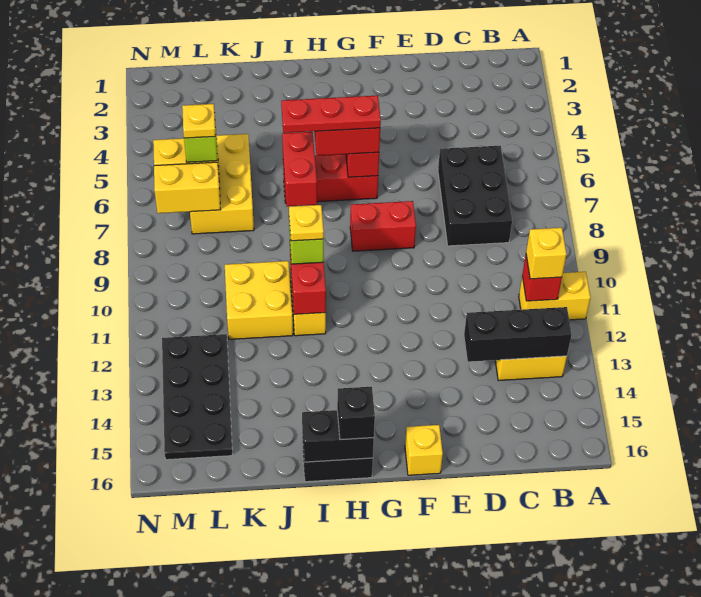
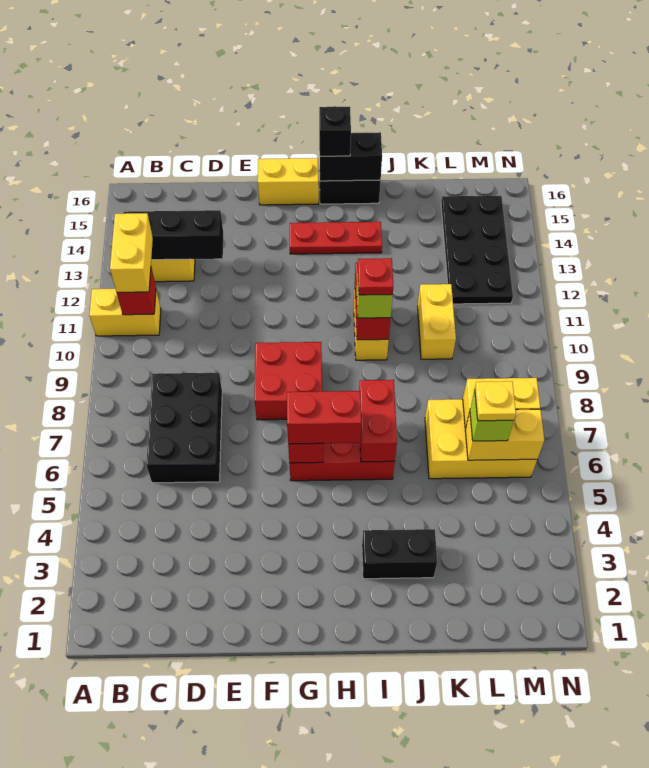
yellow brick B11 level 3 -> yellow brick B11:B12 level 3
red brick F8:G8 level 1 -> red brick F8:G9 level 1
yellow brick F16 level 1 -> yellow brick F16:G16 level 1
red plate G6:I6 level 4 -> red plate G14:I14 level 1
none -> black brick I3:J3 level 1
yellow plate I10 level 4 -> red plate I10 level 4
yellow brick J10:K11 level 1 -> yellow brick K10:K11 level 1
yellow brick K5:L7 level 1 -> yellow brick K6:M7 level 1

